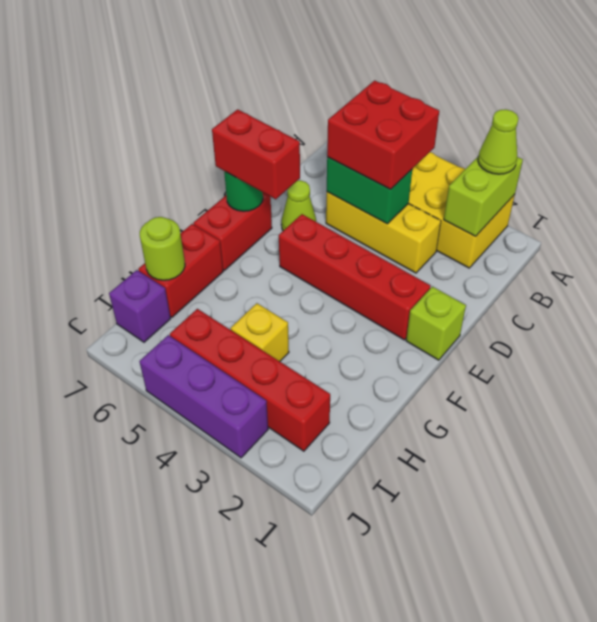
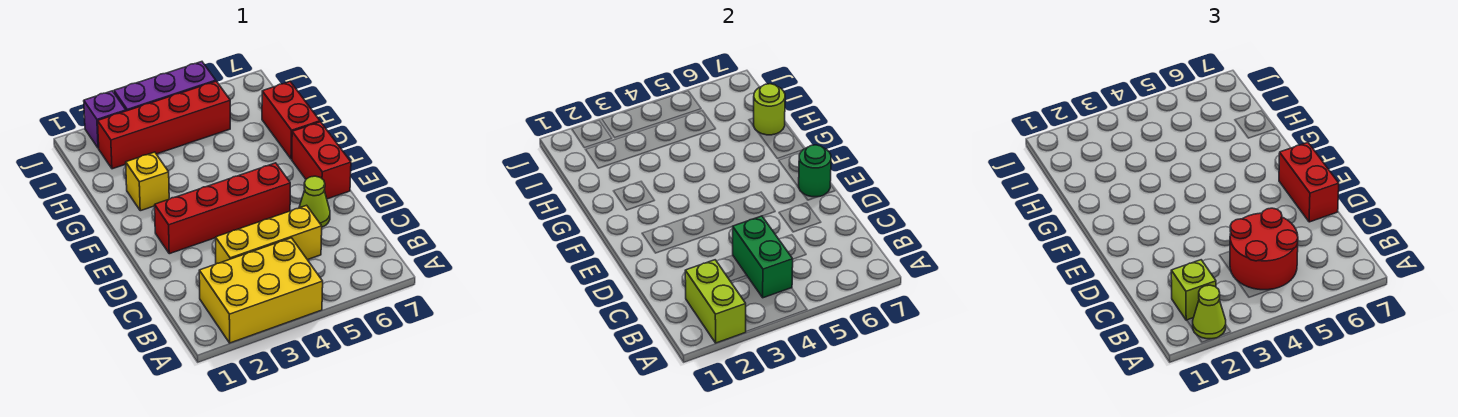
red brick B4:C5 level 3 -> red round brick B4:C5 level 3
green brick C4:C5 level 2 -> green brick B4:C4 level 2
lime brick E1 level 1 -> lime brick B2 level 3
red brick E6:E7 level 3 -> red brick D7:E7 level 3
yellow brick H4 level 1 -> yellow brick G2 level 1
purple brick I7 level 1 -> purple brick J2 level 1

